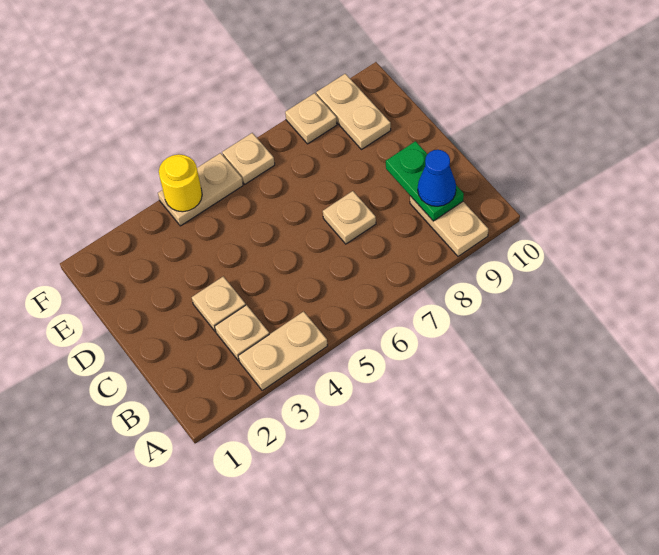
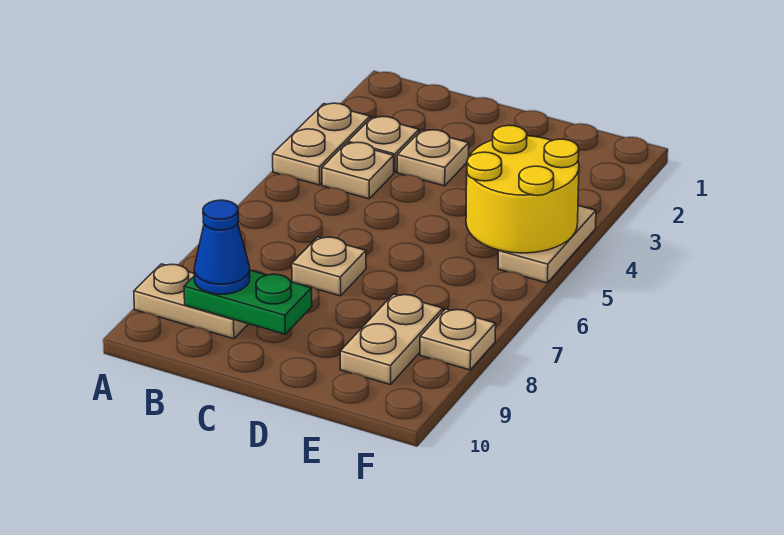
tan plate E9:F9 level 1 -> tan plate E8:E9 level 1
yellow round brick F4 level 2 -> yellow round brick E4:F5 level 2
tan plate F6 level 1 -> tan plate B4 level 1

